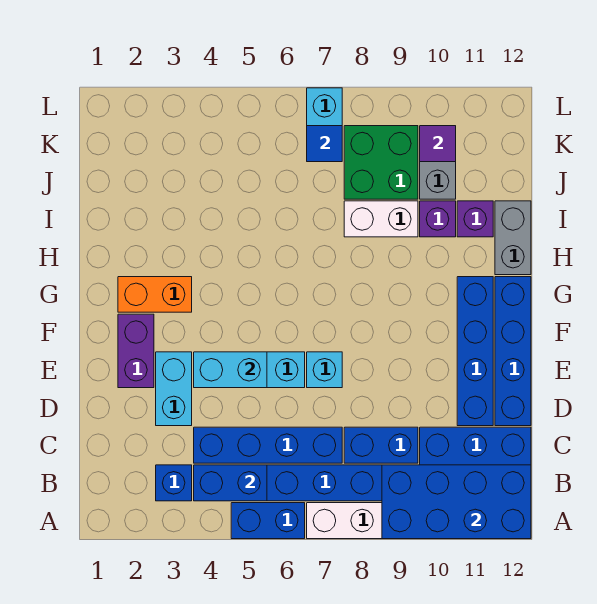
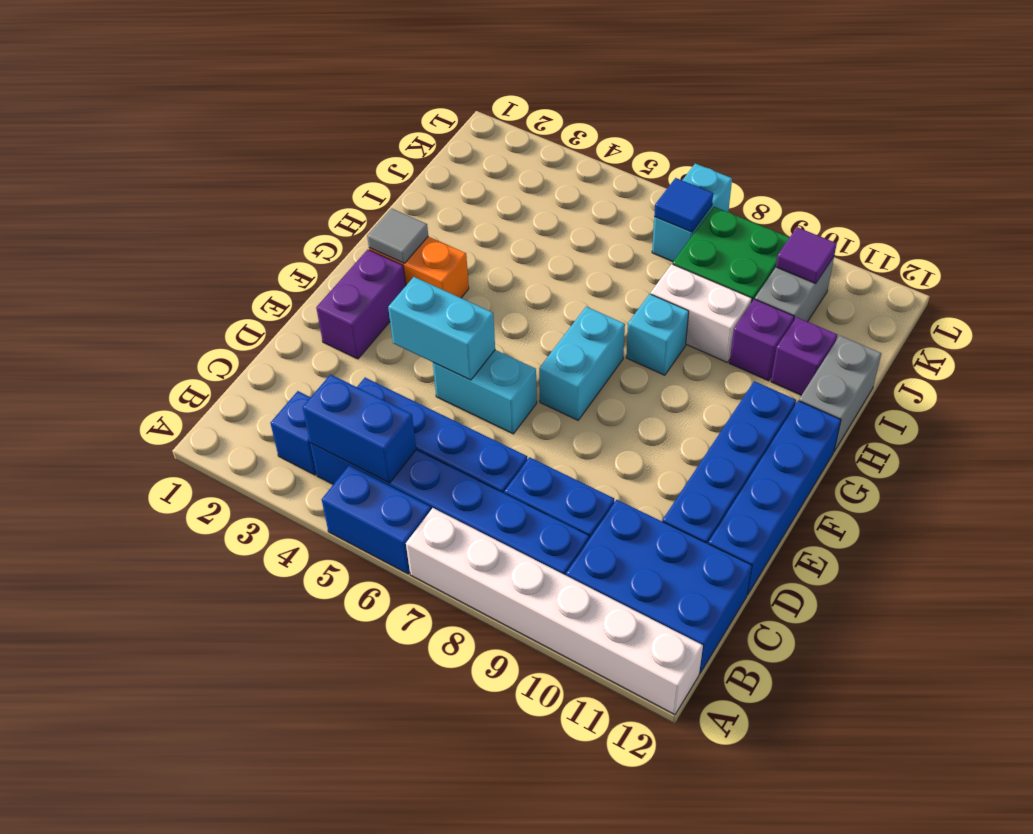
blue brick A9:B12 level 2 -> none
cyan brick D3:E3 level 1 -> cyan brick F7:G7 level 1
cyan brick E7 level 1 -> cyan brick H8 level 1
none -> grey tile G2 level 2

